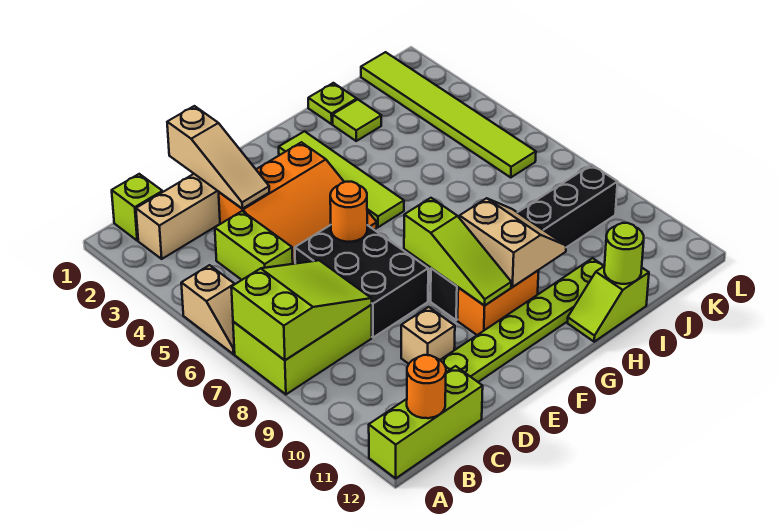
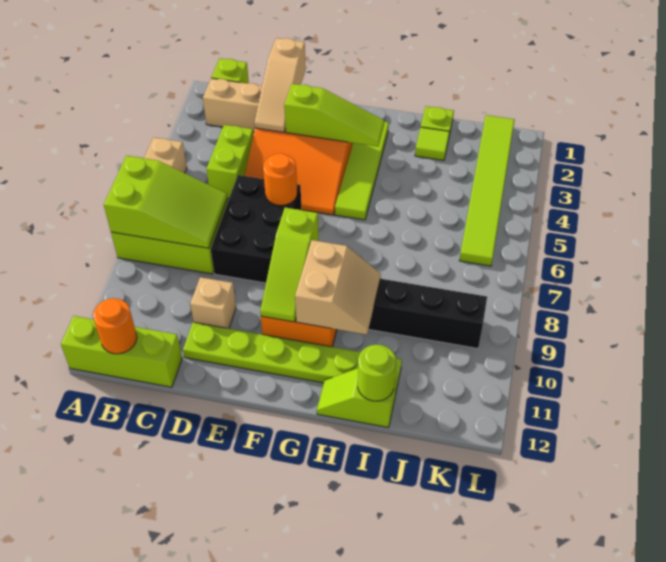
none -> lime slope E3:G3 level 2 top E

